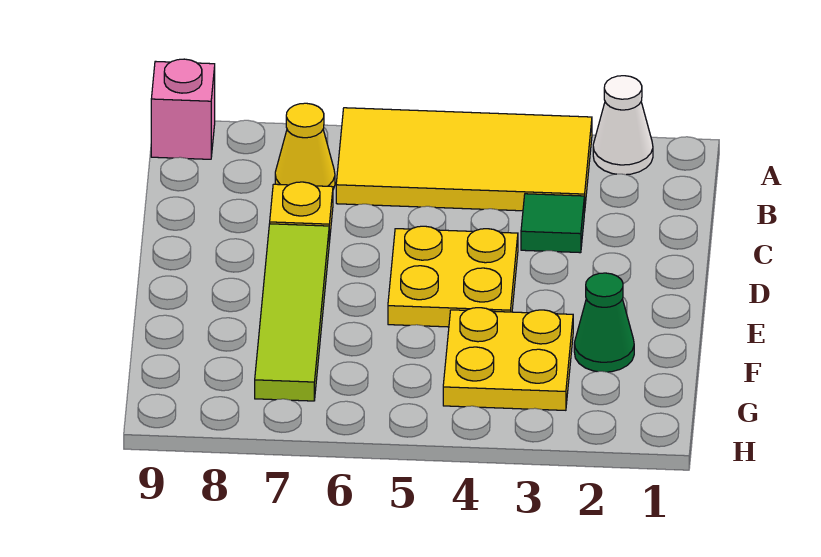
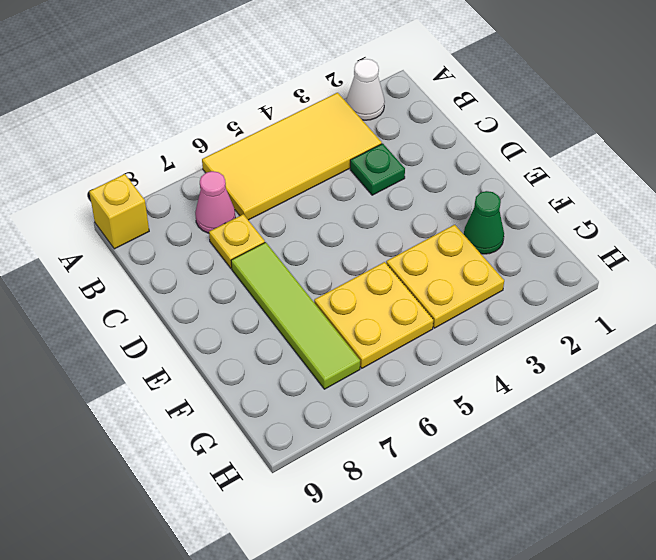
pink brick A9 level 1 -> yellow brick A9 level 1
yellow cone B7 level 1 -> pink cone B7 level 1
green tile C3 level 1 -> green plate C3 level 1
yellow plate D4:E5 level 1 -> yellow plate F5:G6 level 1

